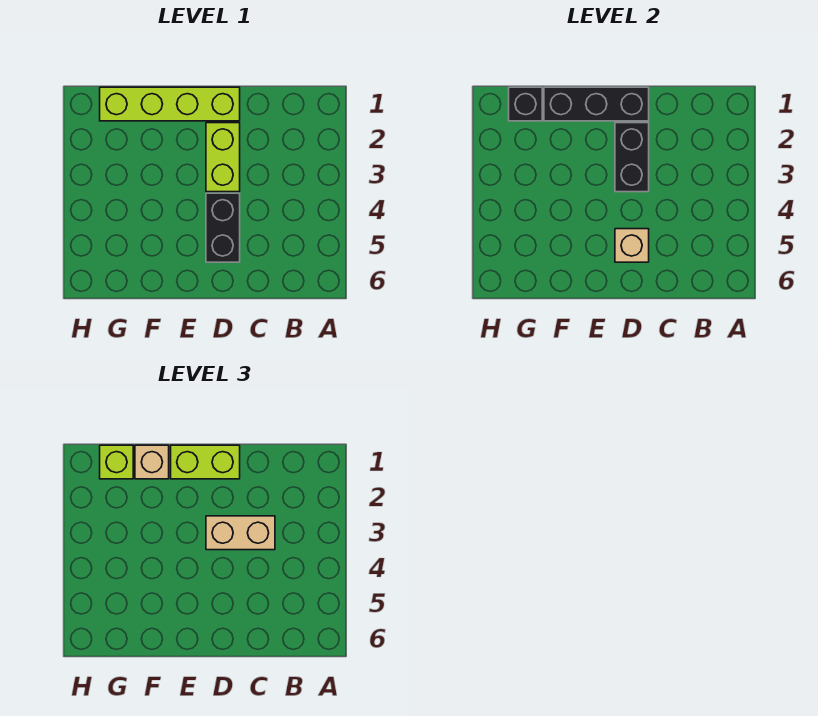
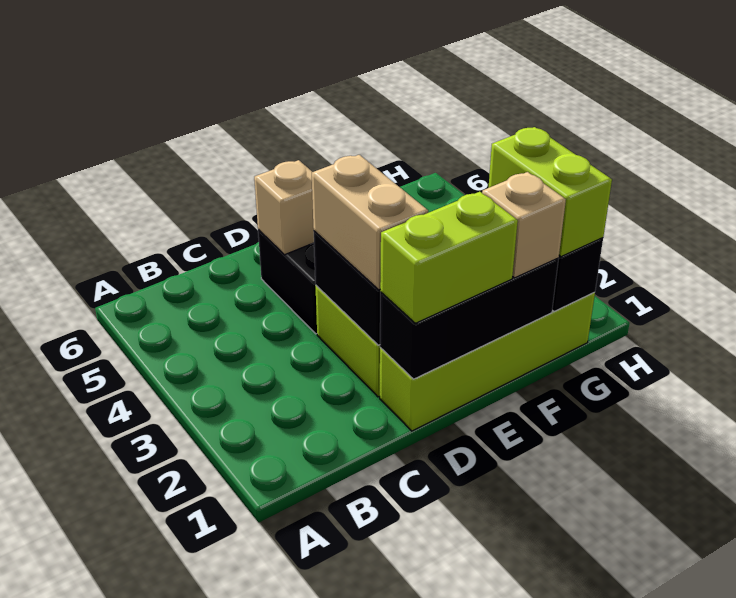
tan brick C3:D3 level 3 -> tan brick D2:D3 level 3
lime brick G1 level 3 -> lime brick G1:G2 level 3

